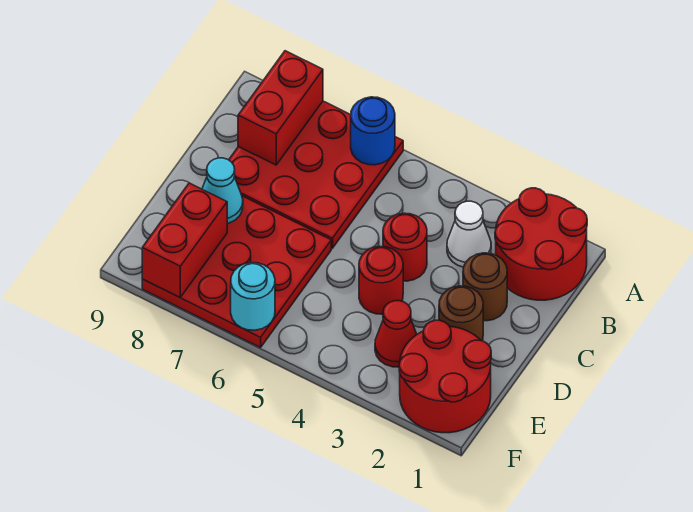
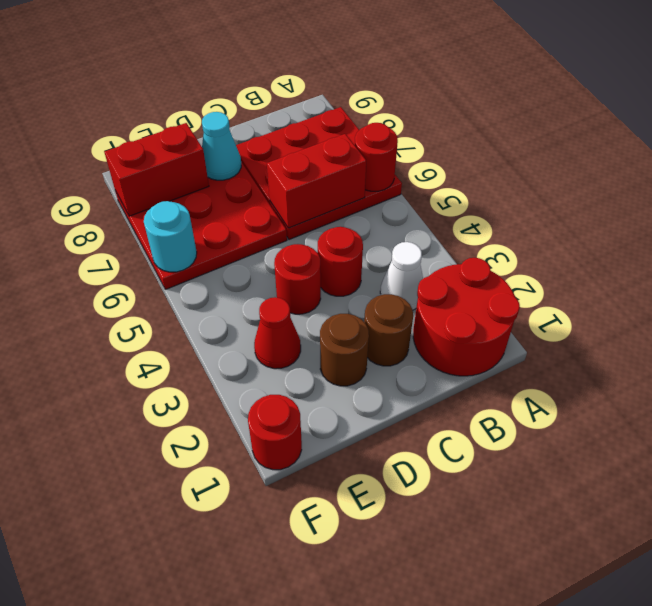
blue round brick A6 level 2 -> red round brick A6 level 2
red brick A8:B8 level 2 -> red brick B6:C6 level 2
red round brick E1:F2 level 1 -> red round brick F1 level 1

